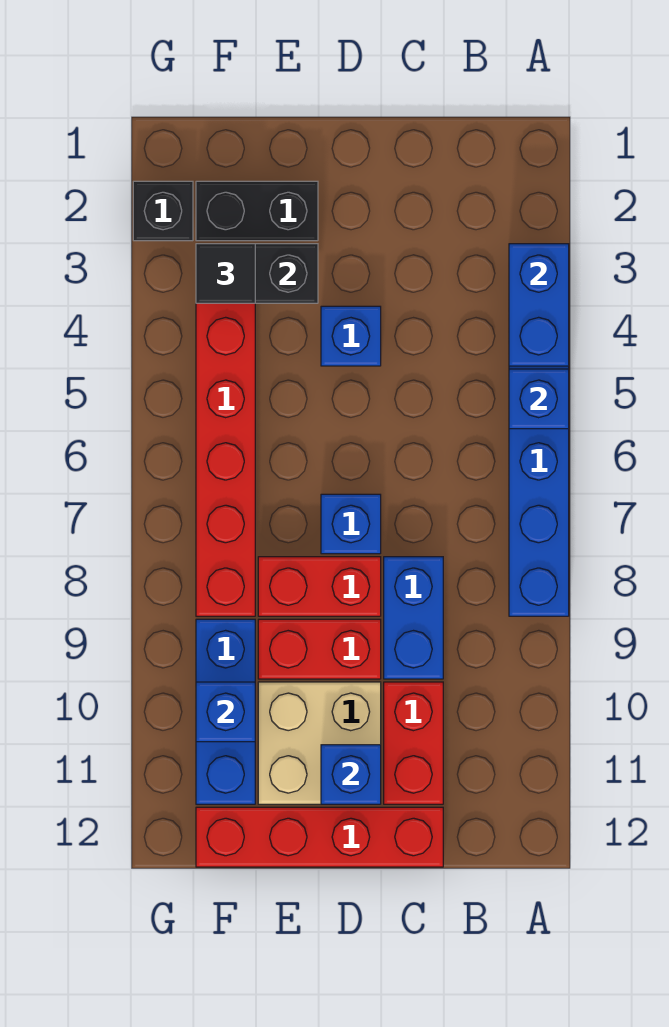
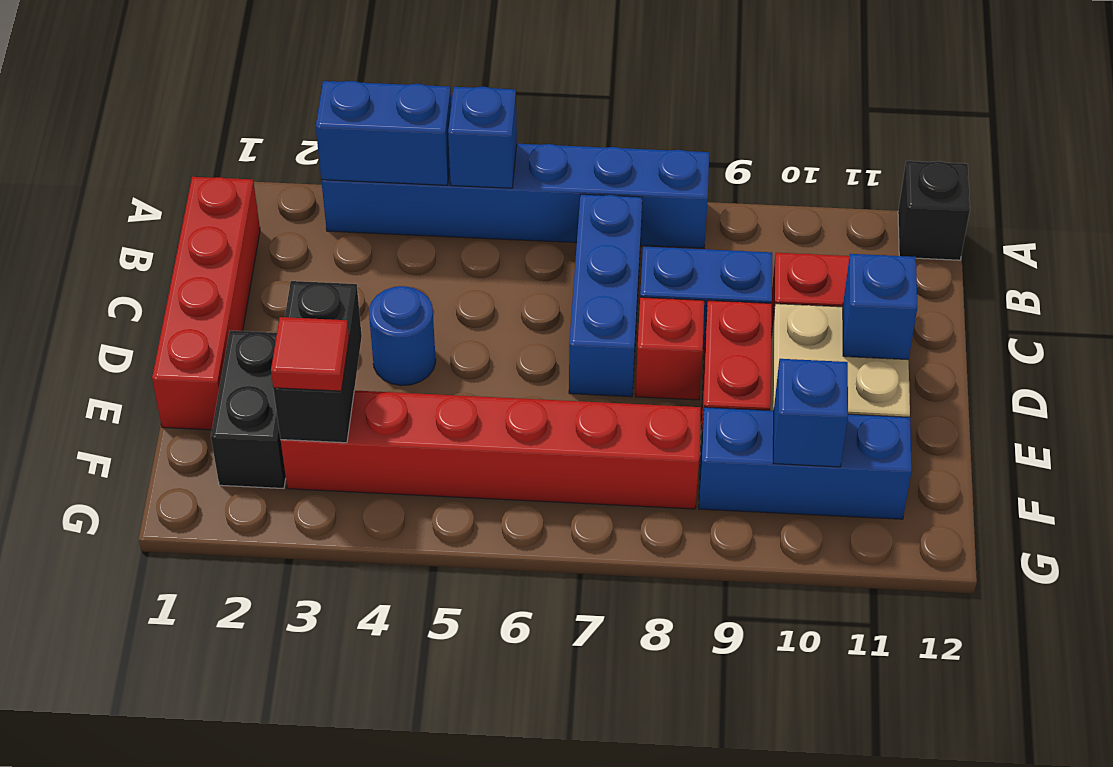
red brick C12:F12 level 1 -> red brick B1:E1 level 1
blue brick D4 level 1 -> blue round brick D4 level 1
blue brick D7 level 1 -> blue brick B7:D7 level 1
red brick D8:E8 level 1 -> red brick D8 level 1
black tile F3 level 3 -> red tile F3 level 3
black brick G2 level 1 -> black brick A12 level 1

